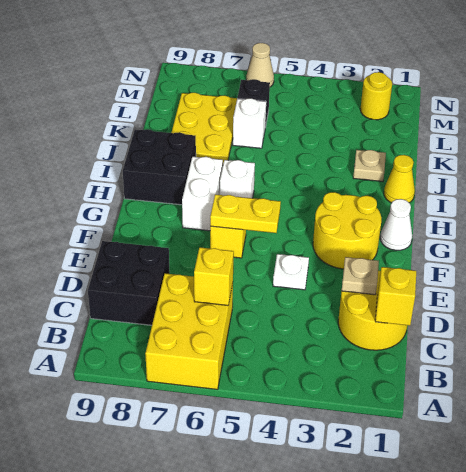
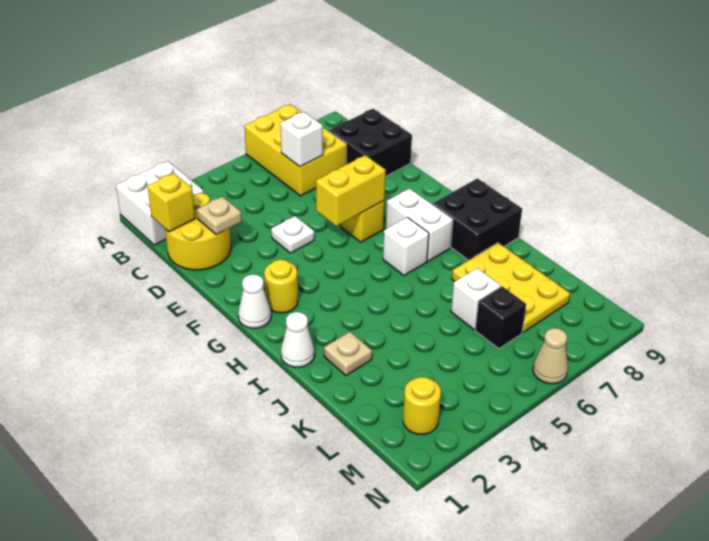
none -> white brick A1:B2 level 1
yellow brick C6 level 2 -> white brick C6 level 2
yellow round brick F2:G3 level 1 -> yellow round brick G2 level 1
yellow plate F5:F6 level 2 -> yellow brick F5:F6 level 2
yellow cone I1 level 1 -> white cone I1 level 1

